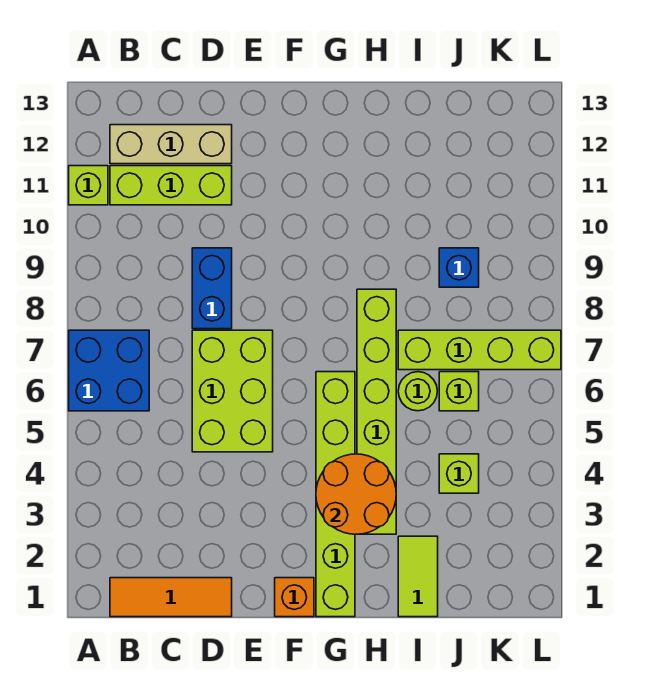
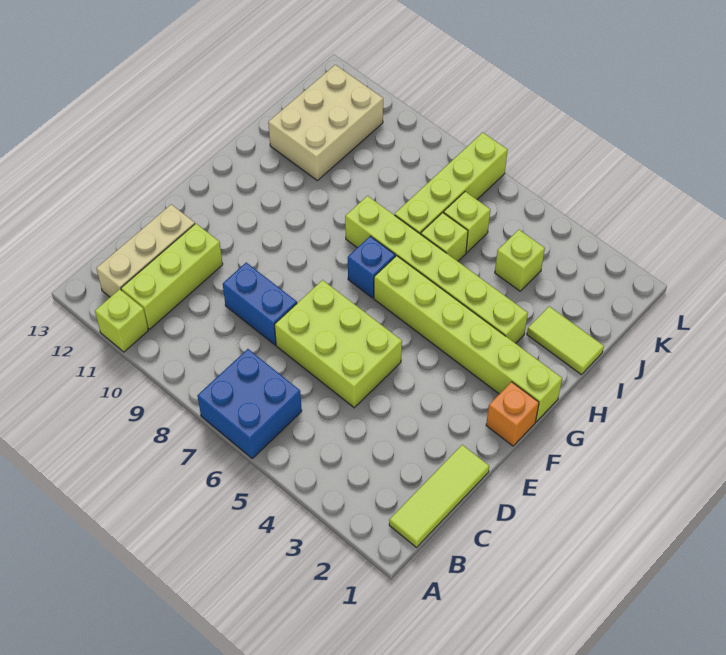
orange tile B1:D1 level 1 -> lime tile B1:D1 level 1
orange round brick G3:H4 level 2 -> none
lime round brick I6 level 1 -> lime brick I6 level 1
none -> tan brick I11:K12 level 1
blue brick J9 level 1 -> blue brick G7 level 1

